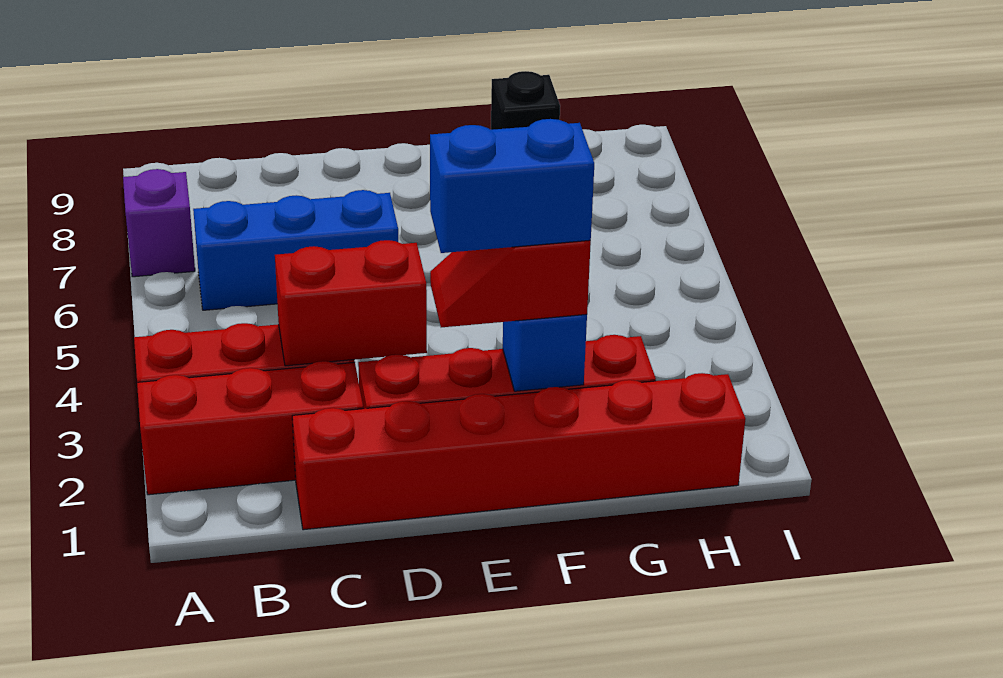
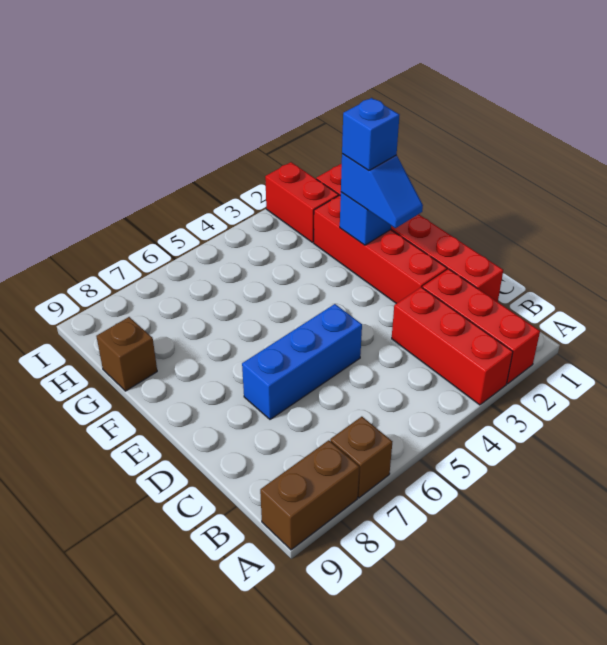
purple brick A7 level 1 -> brown brick A7 level 1
none -> brown brick A8:A9 level 1
blue brick B6:D6 level 1 -> blue brick D5:D7 level 1
red brick C3:D3 level 2 -> red brick H2:I2 level 1
red slope E2:F2 level 3 top F -> blue slope E2:F2 level 3 top F
blue brick E2:F2 level 4 -> blue brick F2 level 4
black brick G9 level 1 -> brown brick G9 level 1

